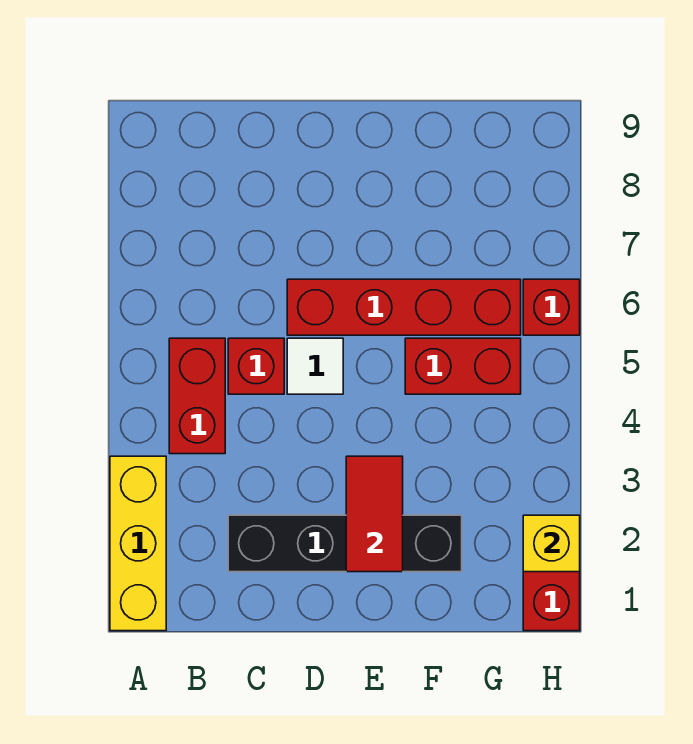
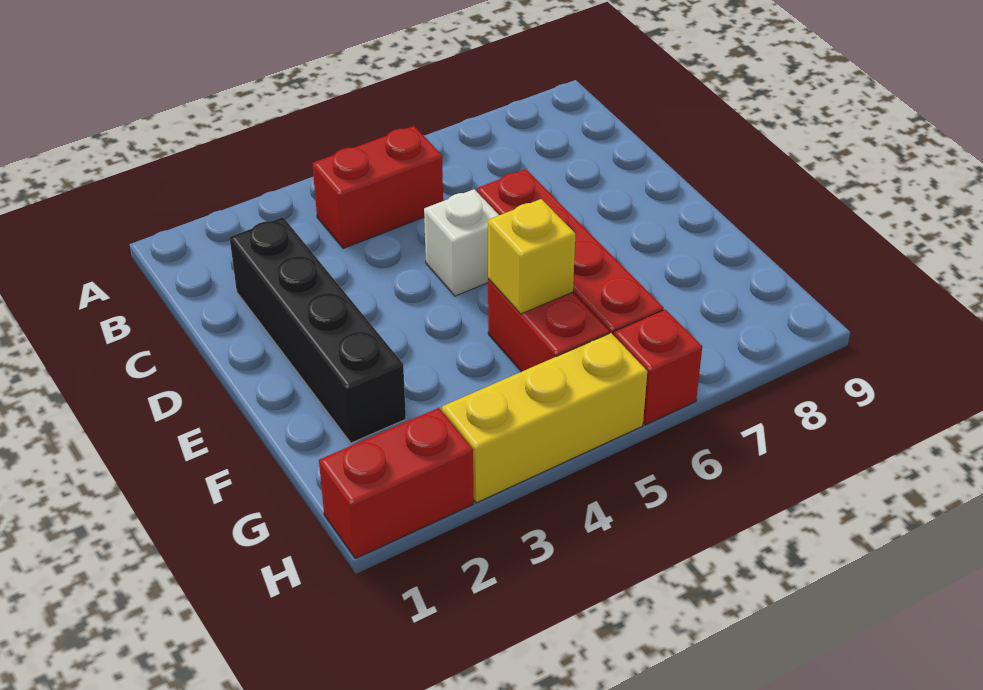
yellow brick A1:A3 level 1 -> yellow brick H3:H5 level 1
red brick C5 level 1 -> none
white tile D5 level 1 -> white brick D5 level 1
red tile E2:E3 level 2 -> none
yellow brick H2 level 2 -> yellow brick F5 level 2

